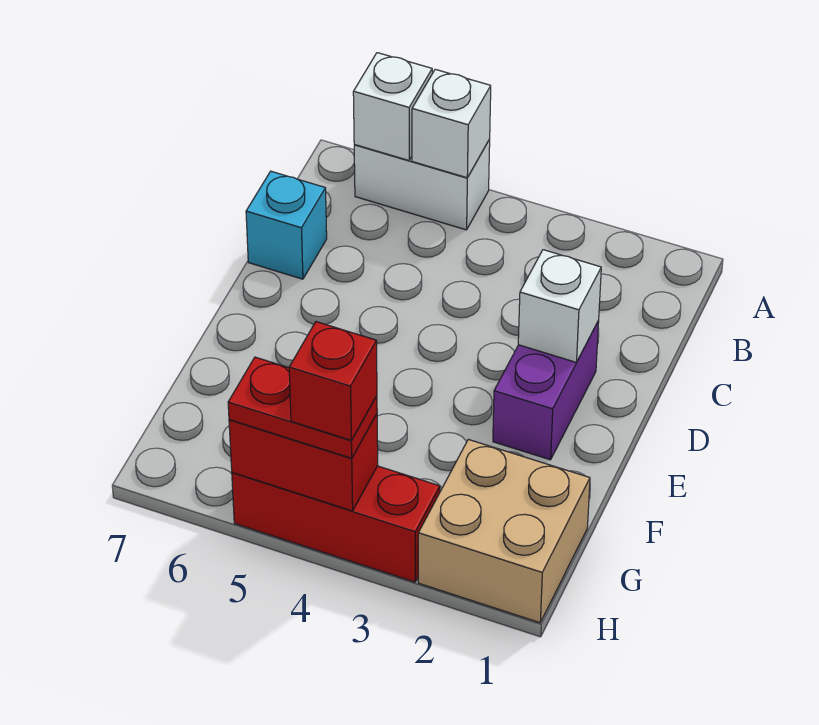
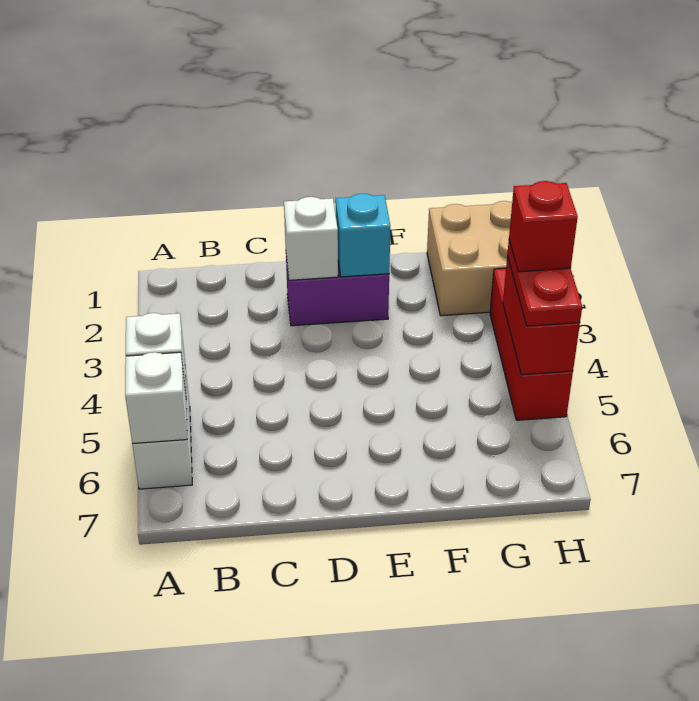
cyan brick C7 level 1 -> cyan brick E2 level 2

